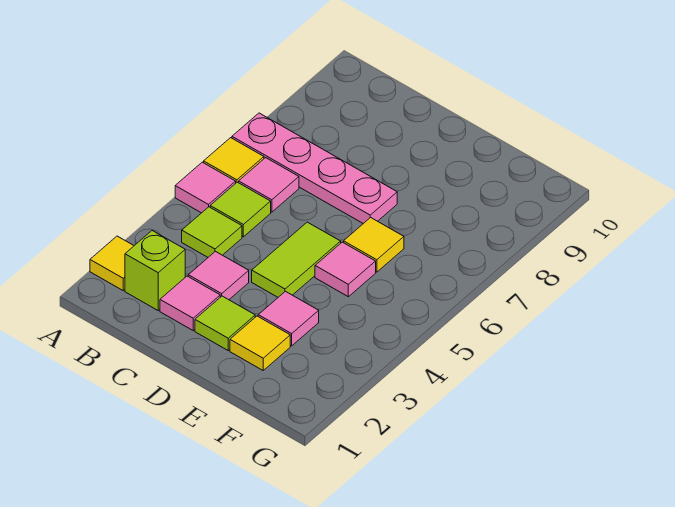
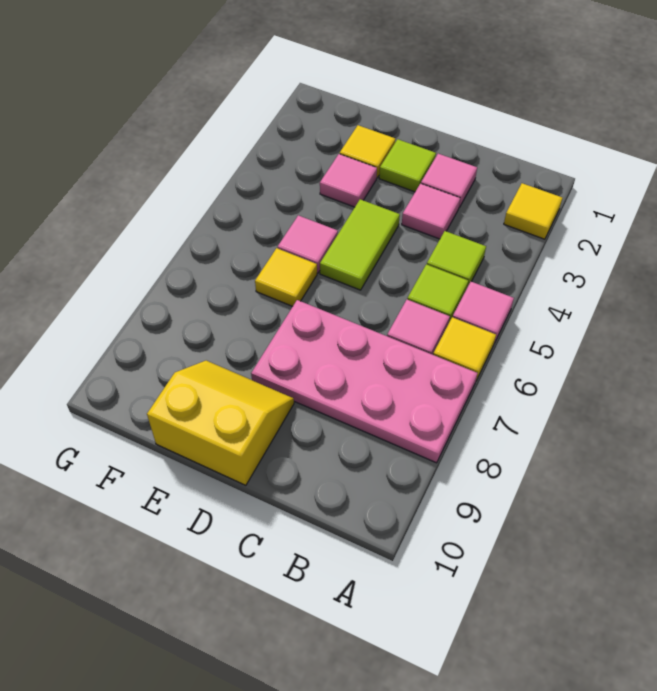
pink plate A7:D7 level 1 -> pink plate A7:D8 level 1
lime brick B2 level 1 -> none
none -> yellow slope D9:E10 level 1 top 10

